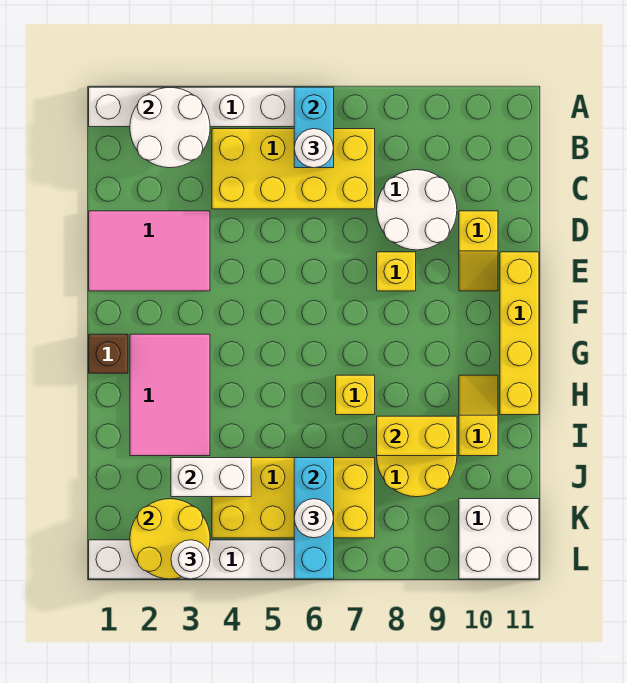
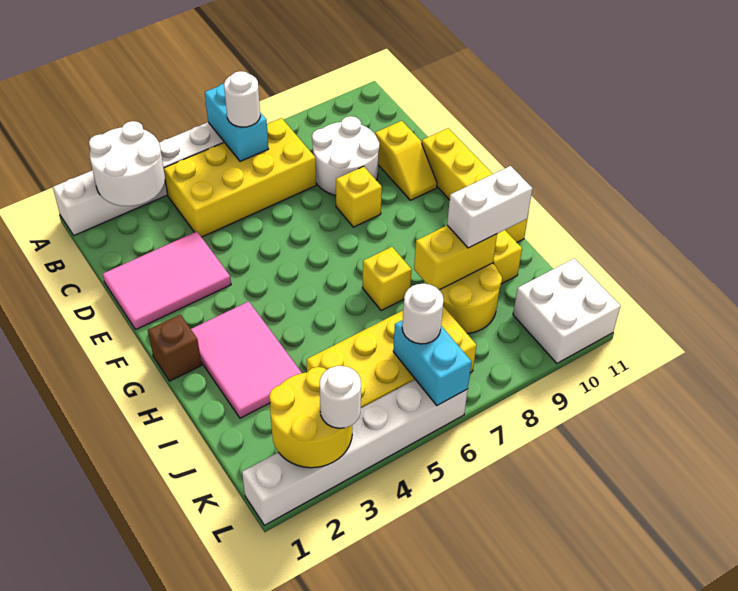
white brick J3:J4 level 2 -> white brick I9:I10 level 3
cyan brick J6:L6 level 2 -> cyan brick K6:L6 level 2

